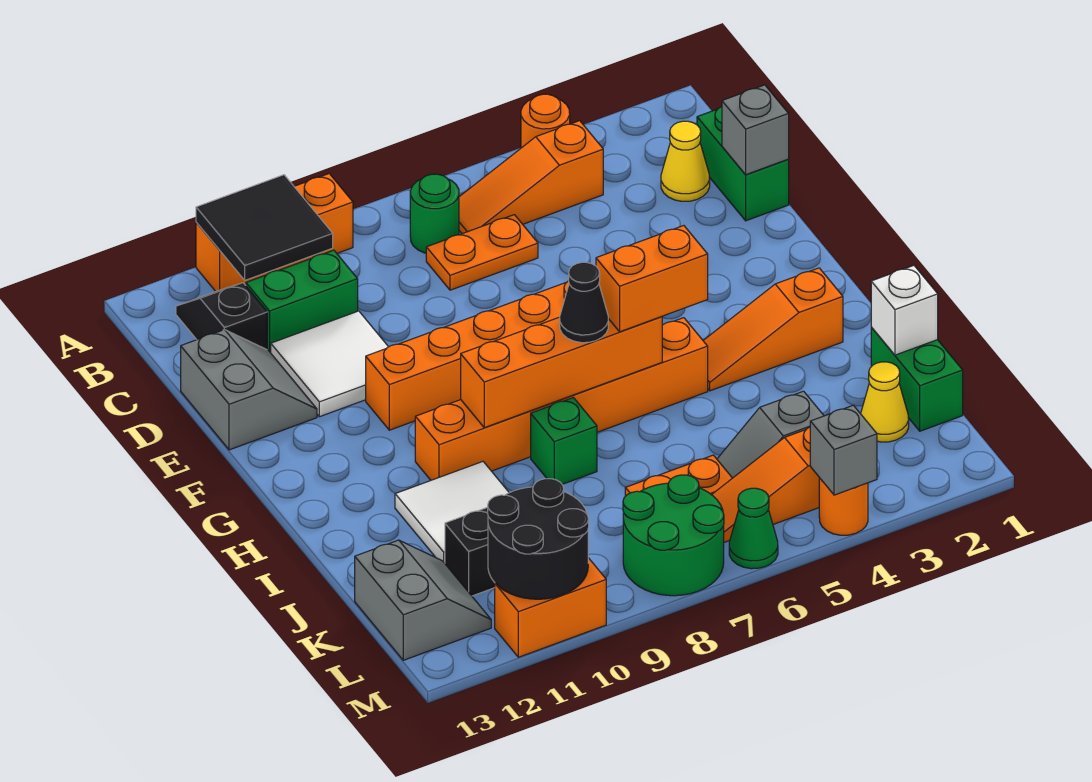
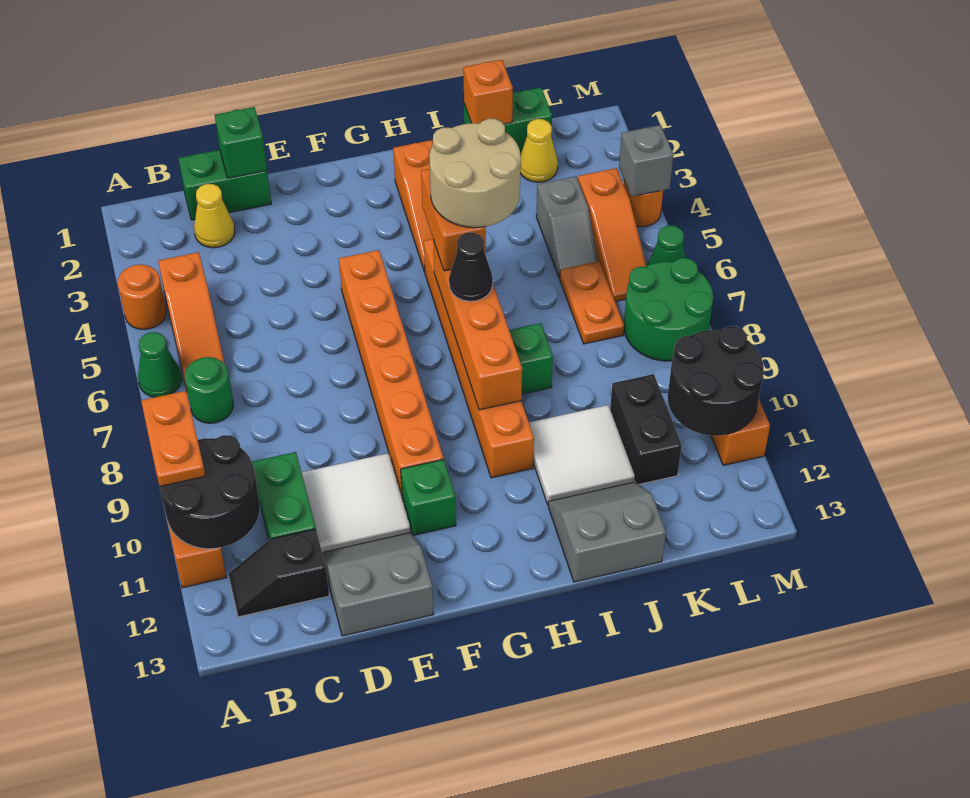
none -> green cone A6 level 1
black tile A10:B11 level 2 -> black round brick A10:B11 level 2
orange plate C6:C7 level 1 -> orange plate A9:A10 level 3
grey brick D1 level 2 -> green brick D1 level 2
none -> green brick F11 level 1
none -> tan round brick H5:I6 level 4
white brick J1 level 2 -> orange brick J1 level 2
grey slope K12:L13 level 1 top 13 -> grey slope I12:J13 level 1 top 13

